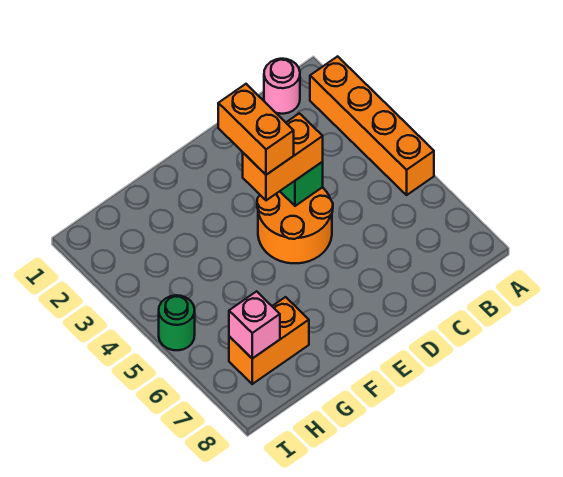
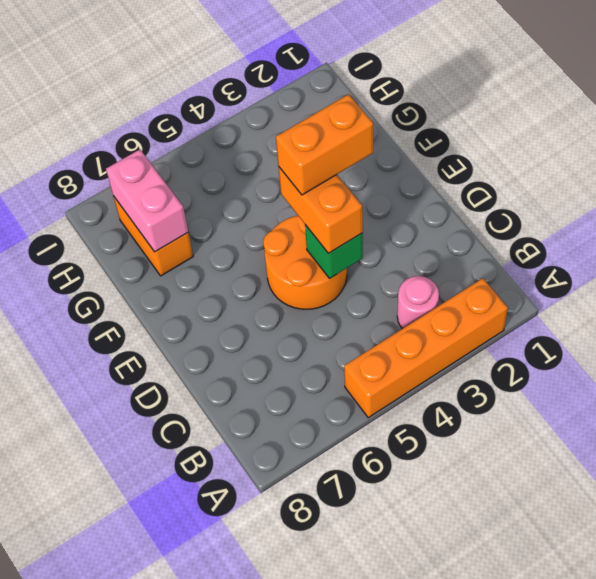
pink round brick B1 level 1 -> pink round brick B3 level 1
pink brick H7 level 2 -> pink brick G7:H7 level 2
green round brick I5 level 1 -> none

